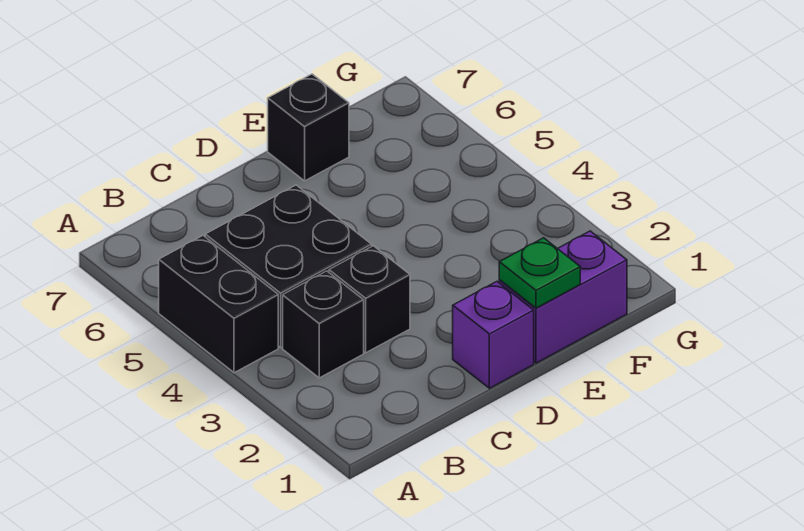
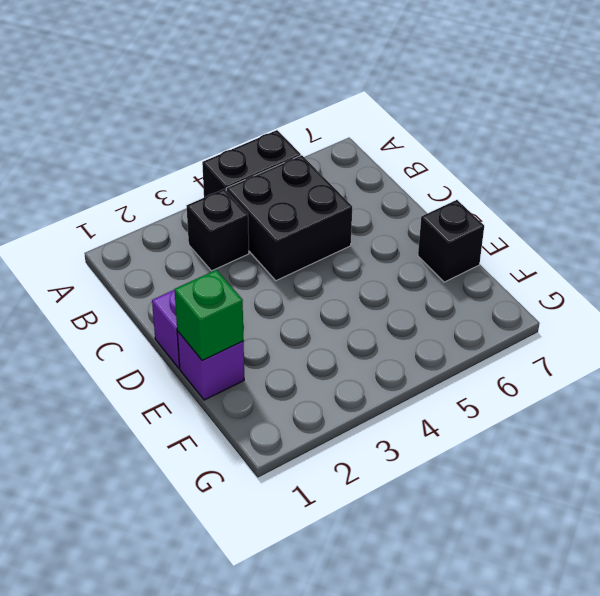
black brick C3 level 1 -> none
purple brick E1:F1 level 1 -> purple brick E1 level 1
green plate E1 level 2 -> green brick E1 level 2

